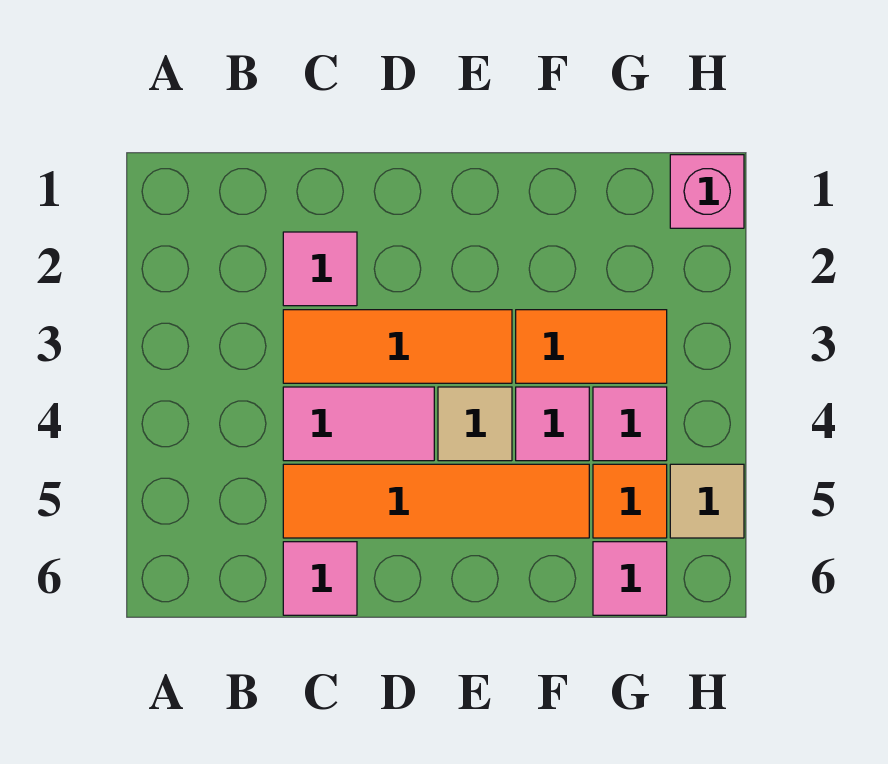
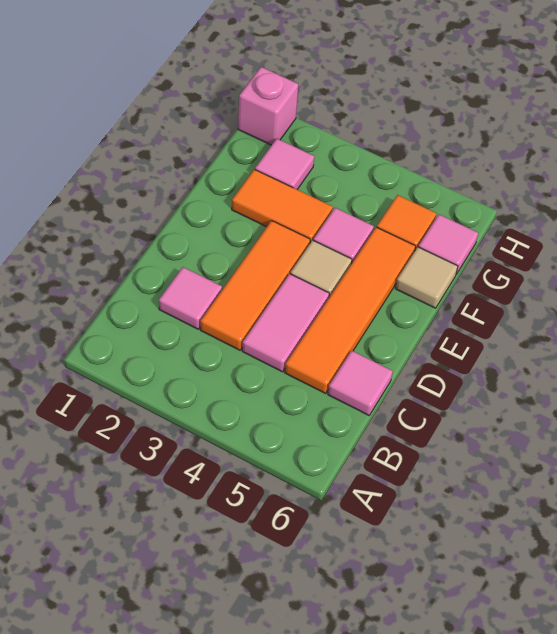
orange tile F3:G3 level 1 -> orange tile F2:F3 level 1
pink tile G4 level 1 -> pink tile G2 level 1
tan tile H5 level 1 -> tan tile F6 level 1

